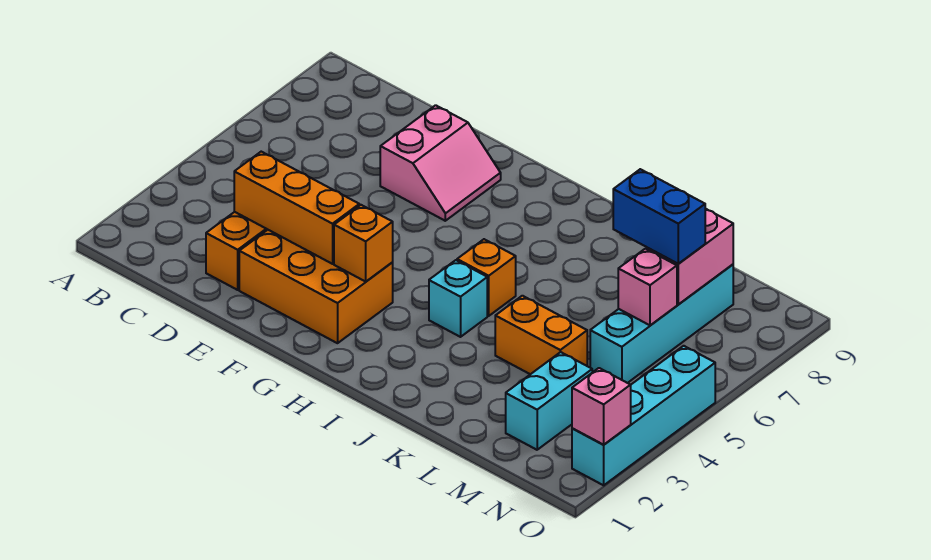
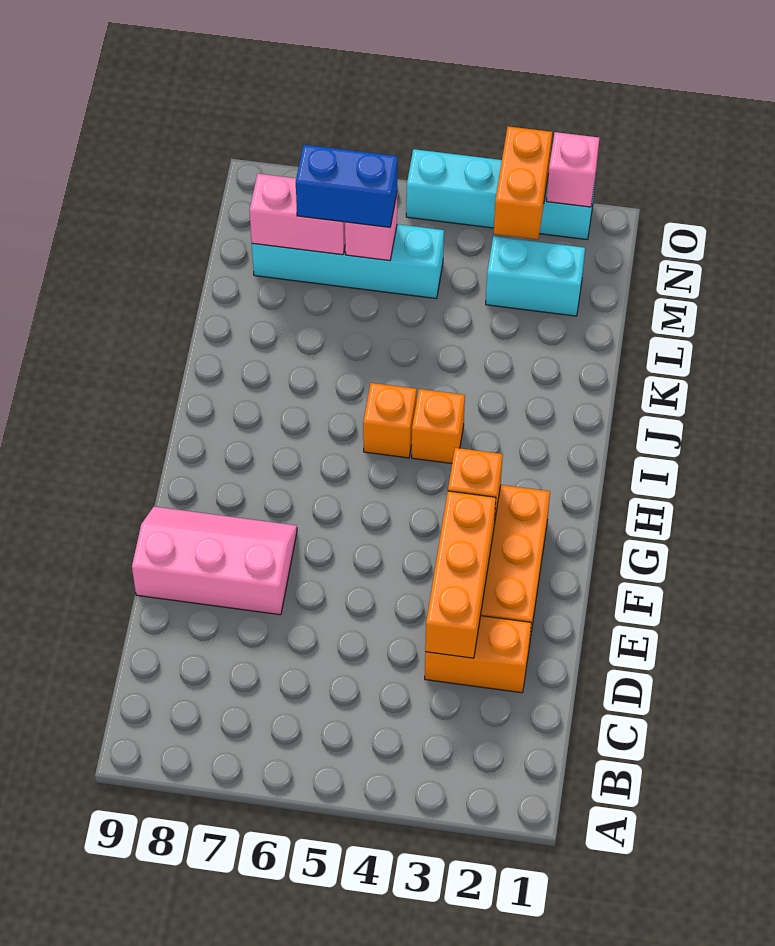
pink slope E7:F8 level 1 top E -> pink slope E7:F9 level 1 top E
cyan brick I4 level 1 -> orange brick I4 level 1
orange brick K4:L4 level 1 -> orange brick N3:O3 level 2
blue brick L7:M7 level 3 -> blue brick M6:M7 level 3

